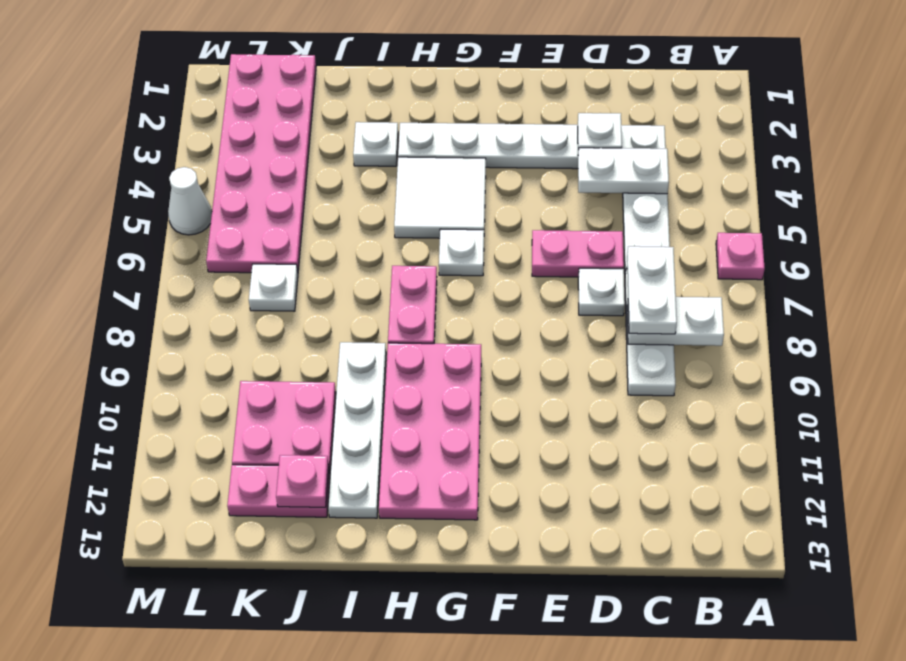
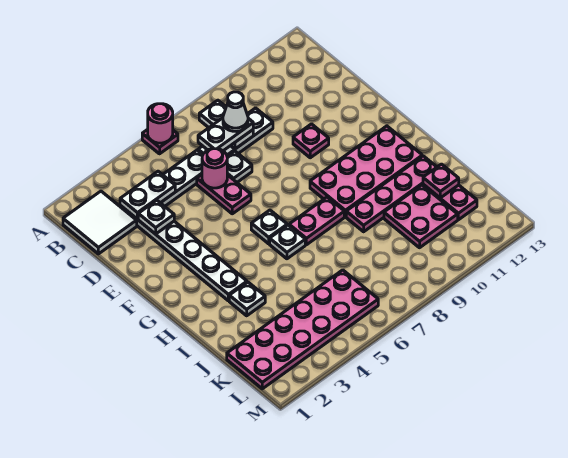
none -> pink round brick A6 level 2
white plate C4:D4 level 2 -> white plate C3:C4 level 2
none -> pink round brick D6 level 2
none -> pink plate E10 level 1
white tile G4:H5 level 1 -> white tile B1:C2 level 1
white plate I9:I12 level 1 -> pink plate I9:I12 level 1
white plate K7 level 1 -> white plate H6 level 1
white cone M5 level 1 -> white cone C8 level 4

